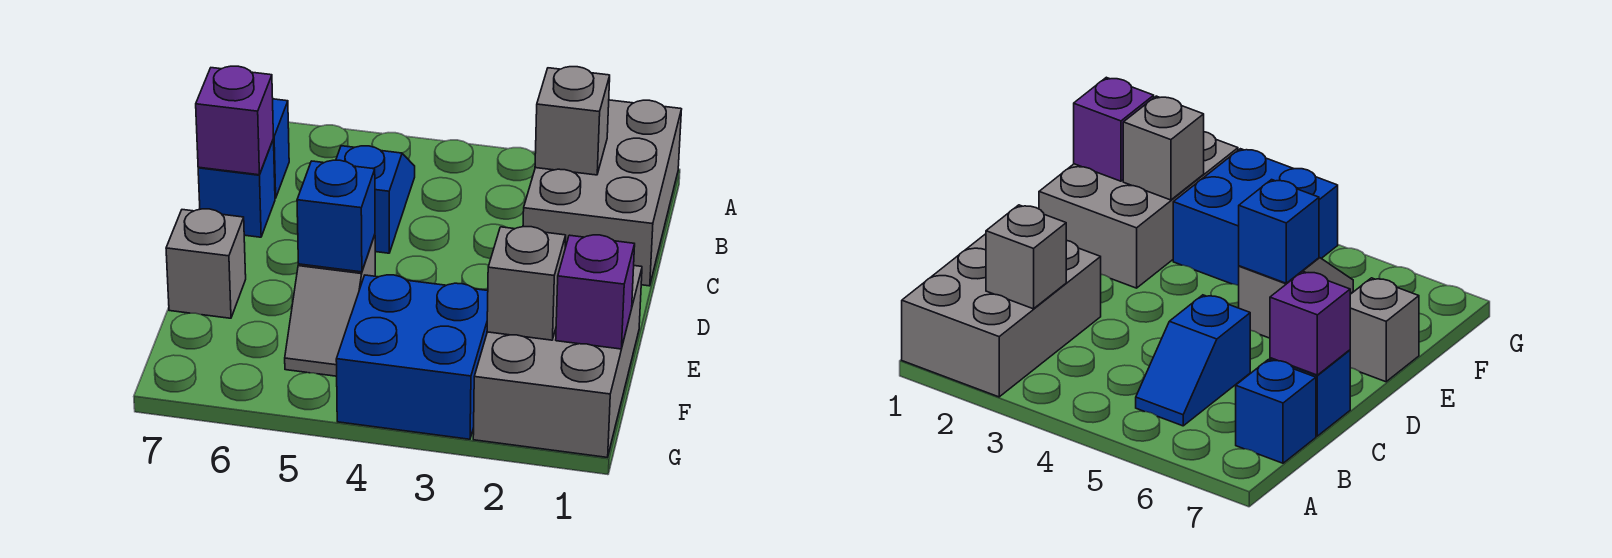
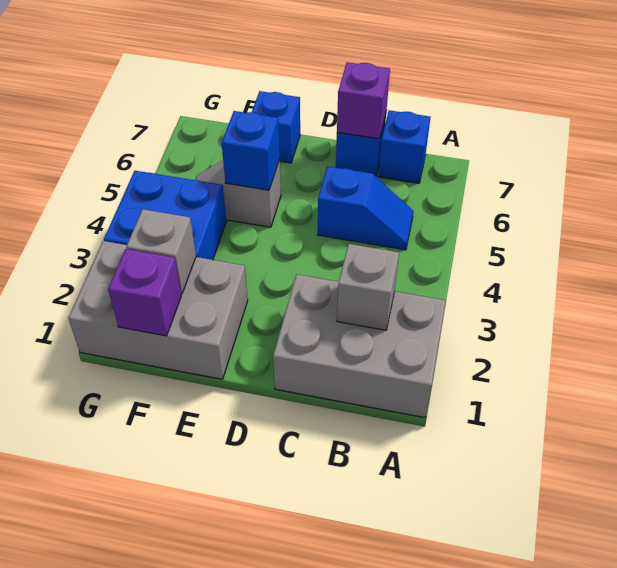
grey brick E7 level 1 -> blue brick E7 level 1

